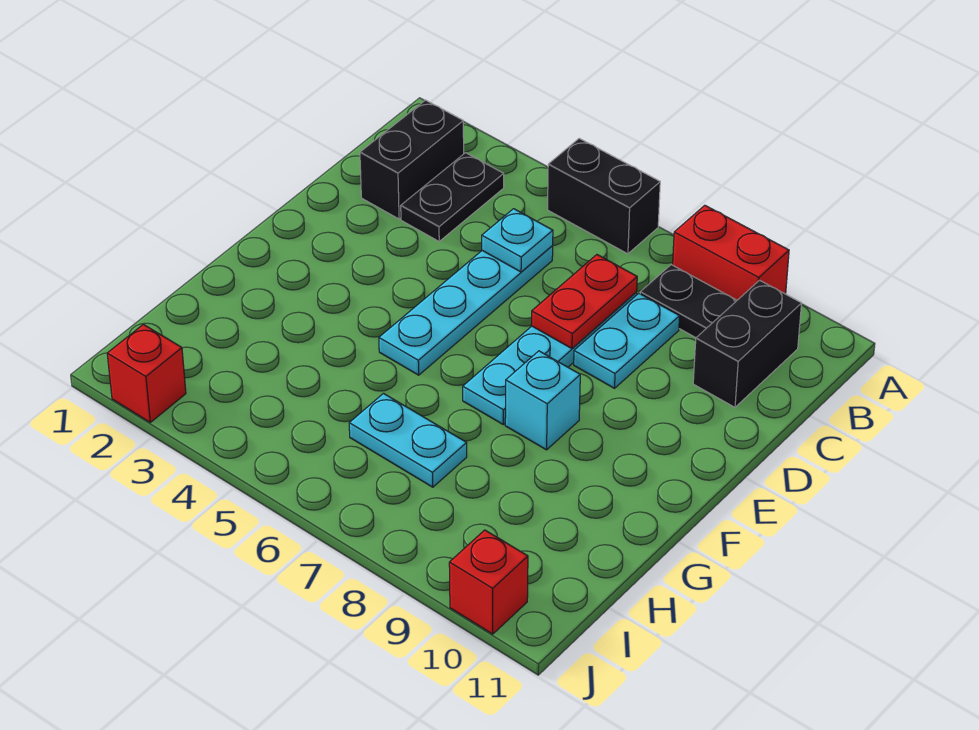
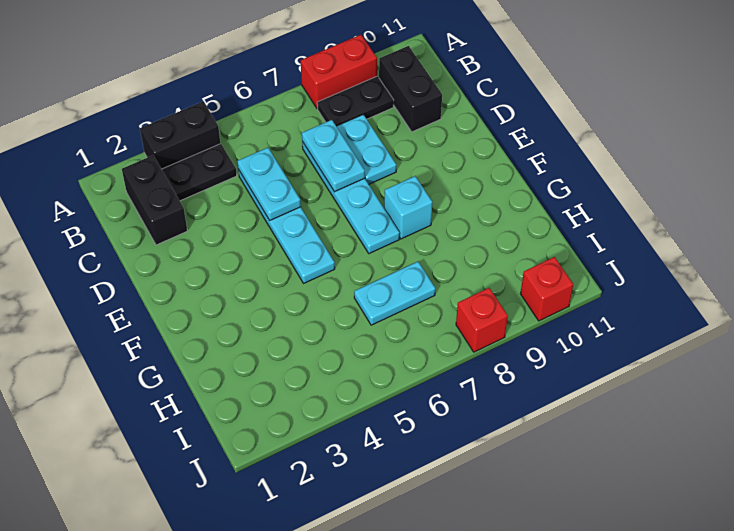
black brick A5:A6 level 1 -> black brick A3:A4 level 1
black plate B3:C3 level 1 -> black plate B3:B4 level 1
cyan plate C5 level 2 -> cyan plate C5:D5 level 2
red plate C7:D7 level 2 -> cyan plate C7:D7 level 2
red brick J2 level 1 -> red brick J8 level 1

